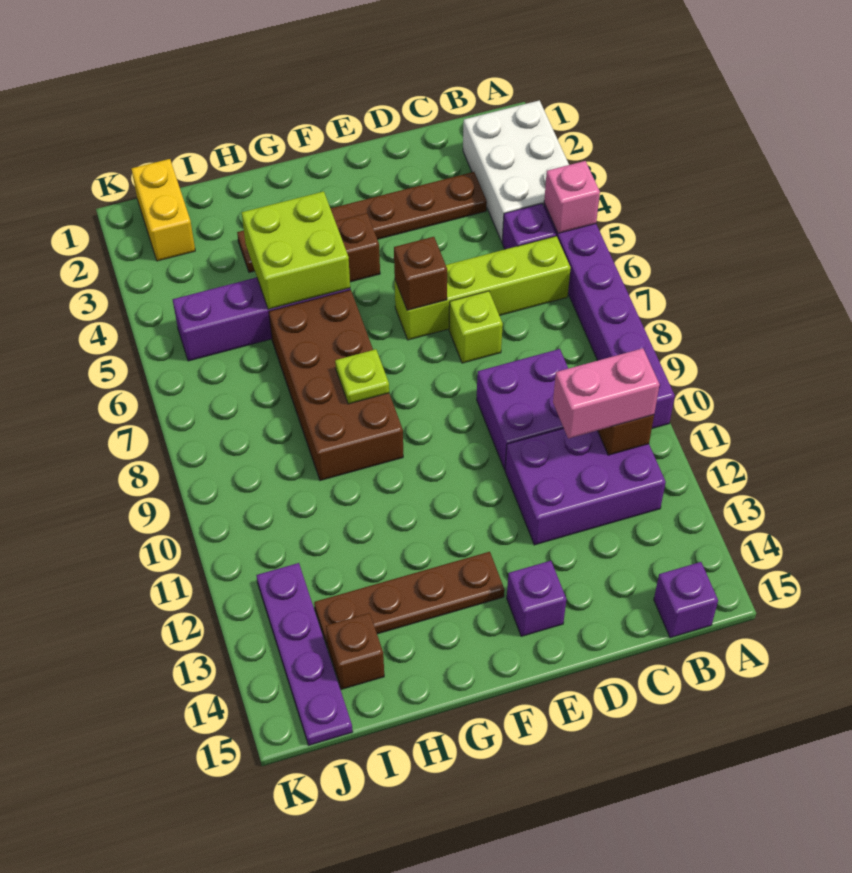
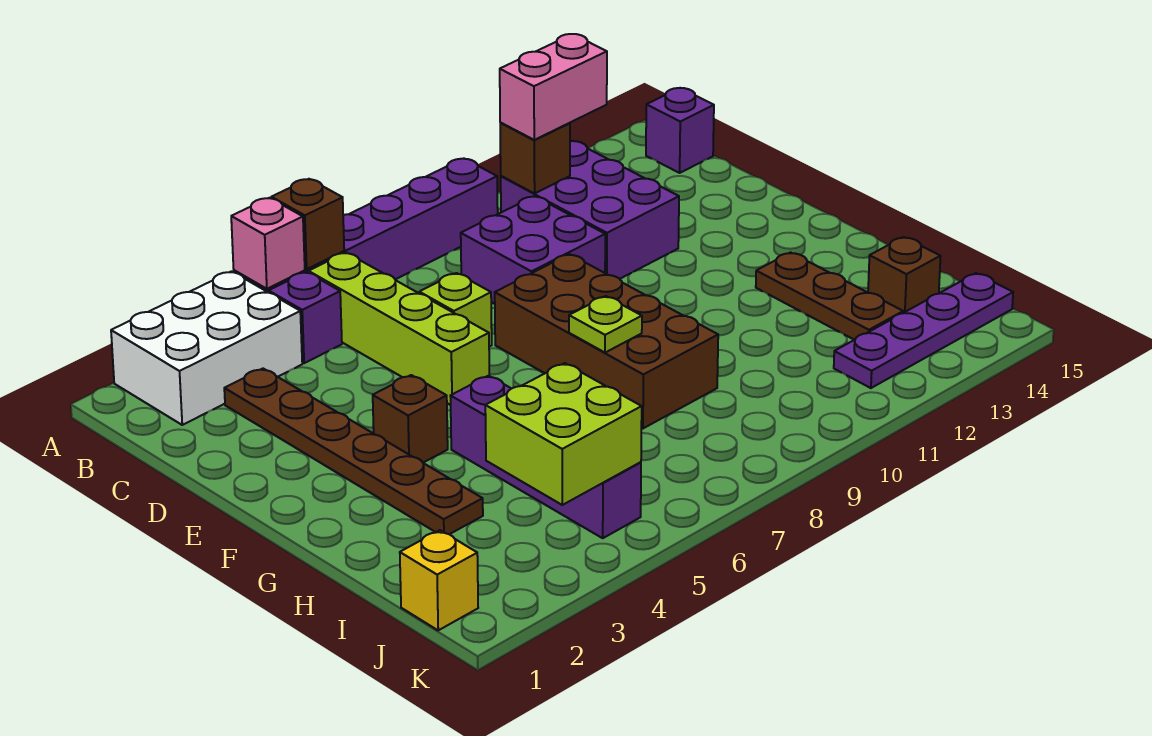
pink brick B11:C11 level 3 -> pink brick B11:B12 level 3
brown brick E6 level 2 -> brown brick A6 level 2
purple brick E14 level 1 -> none
brown plate F13:I13 level 1 -> brown plate G13:I13 level 1
lime brick G4:H5 level 2 -> lime brick I4:J5 level 2
brown brick G6:H9 level 1 -> brown brick E8:H9 level 1
yellow brick J1:J2 level 1 -> yellow brick J1 level 1

